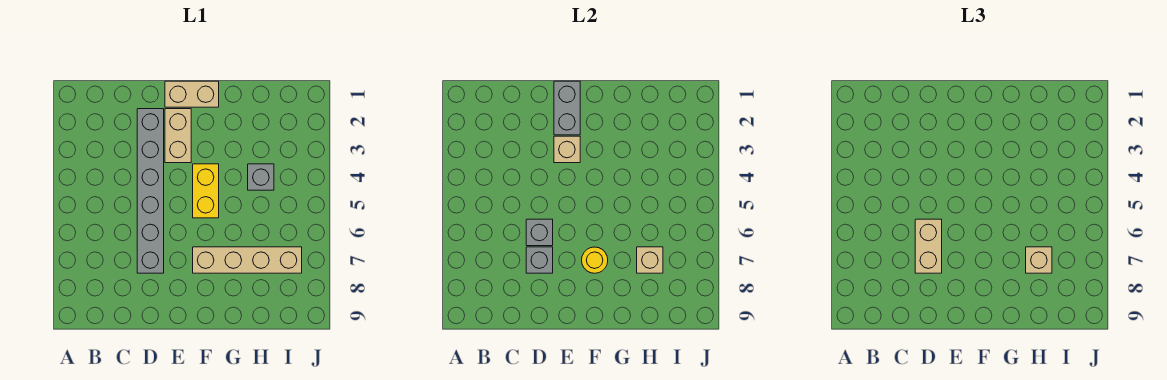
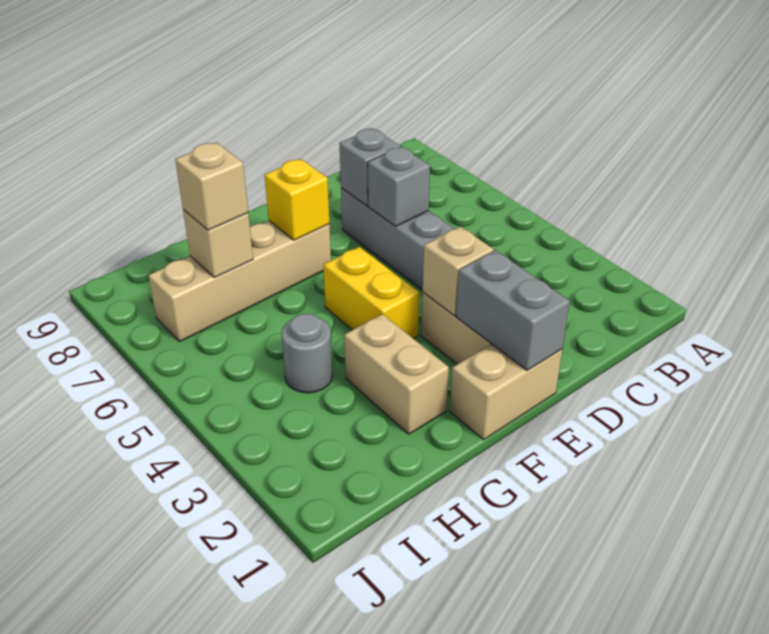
tan brick D6:D7 level 3 -> tan brick G2:G3 level 1
yellow round brick F7 level 2 -> yellow brick F7 level 2
grey brick H4 level 1 -> grey round brick H4 level 1

